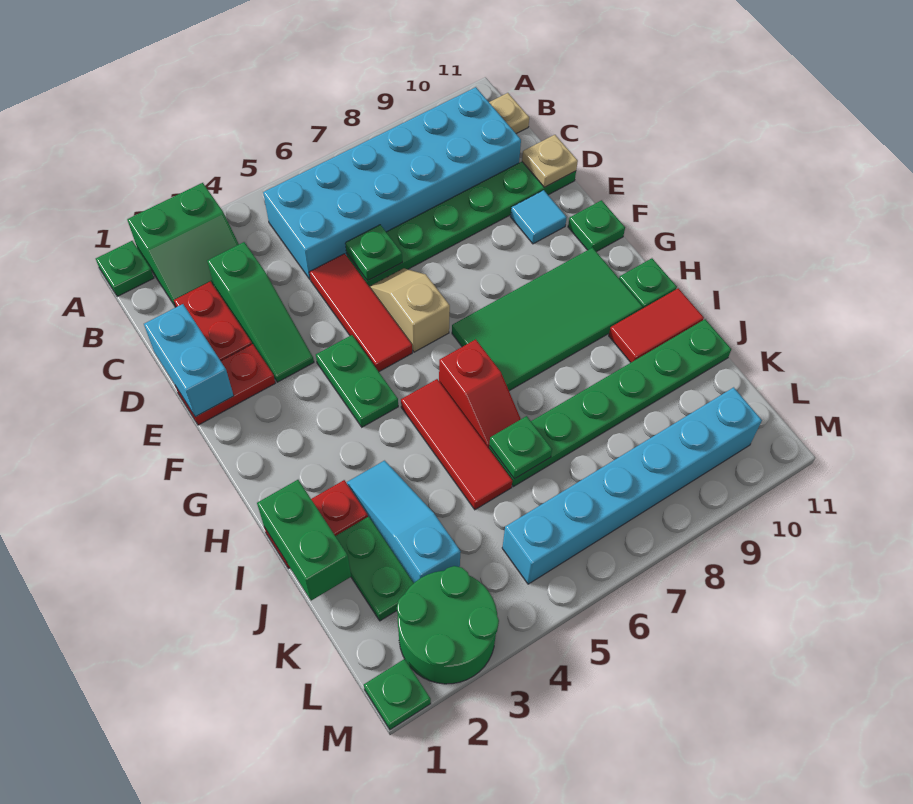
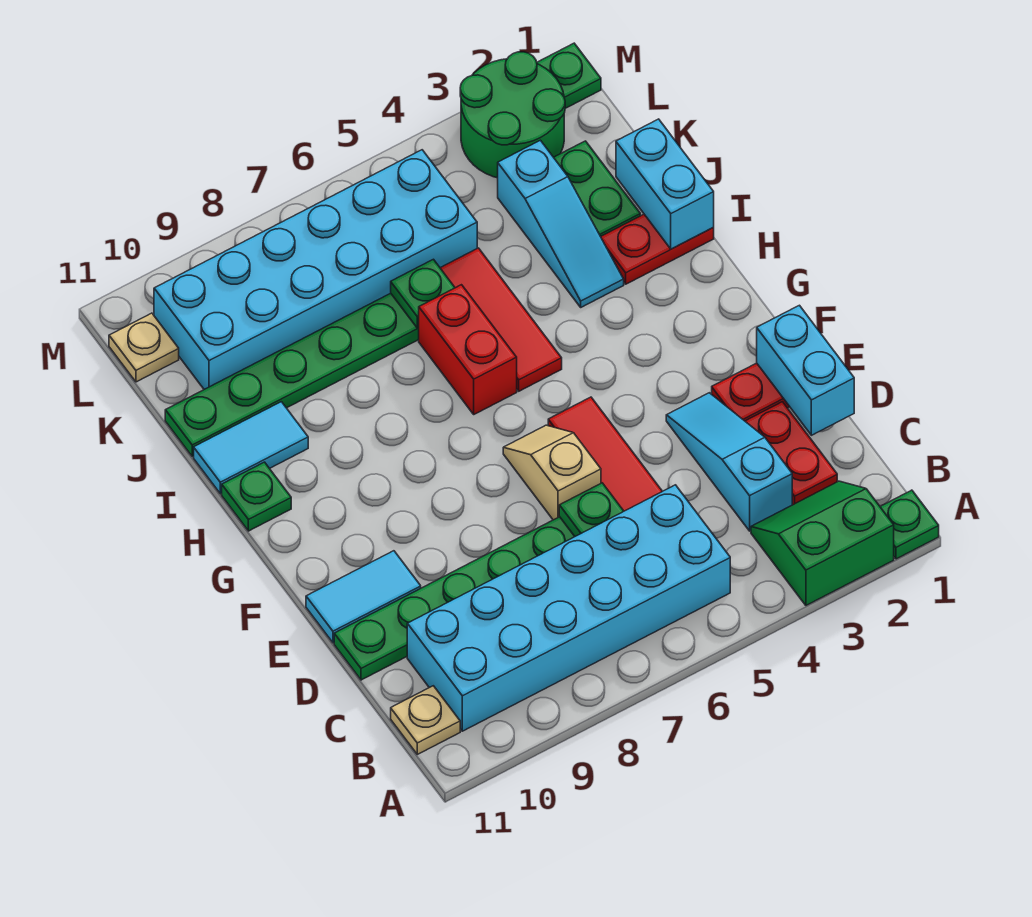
green slope C3:E3 level 1 top C -> cyan slope C3:E3 level 1 top C
tan plate D11 level 2 -> tan plate L11 level 1
tan slope E6:F6 level 1 top F -> tan slope E6:F6 level 1 top E
cyan tile E10 level 1 -> cyan tile E10:E11 level 1
green plate F4:G4 level 1 -> none
green plate F11 level 1 -> none
green tile G7:H10 level 1 -> none
red slope H6:I6 level 1 top H -> red brick H6:I6 level 1
green brick I1:J1 level 2 -> cyan brick I1:J1 level 2
red tile I10:I11 level 1 -> cyan tile I10:I11 level 1
cyan brick L5:L10 level 1 -> cyan brick K5:L10 level 1

